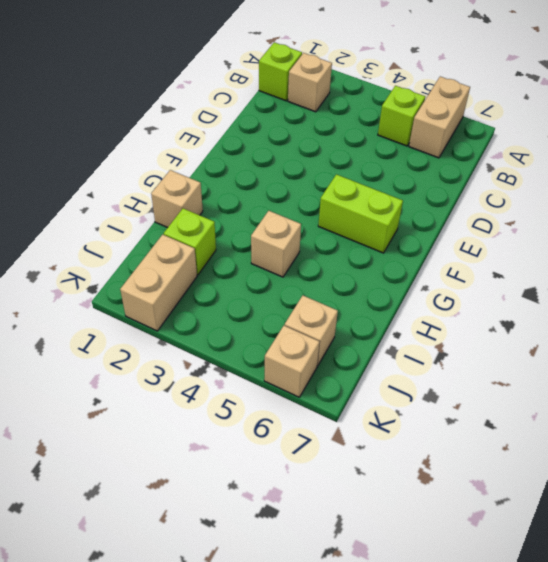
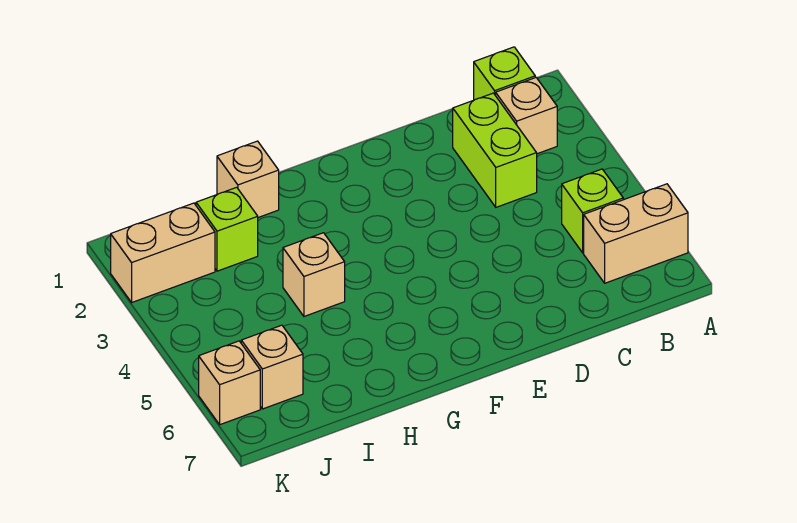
lime brick F5:F6 level 1 -> lime brick C2:C3 level 1

